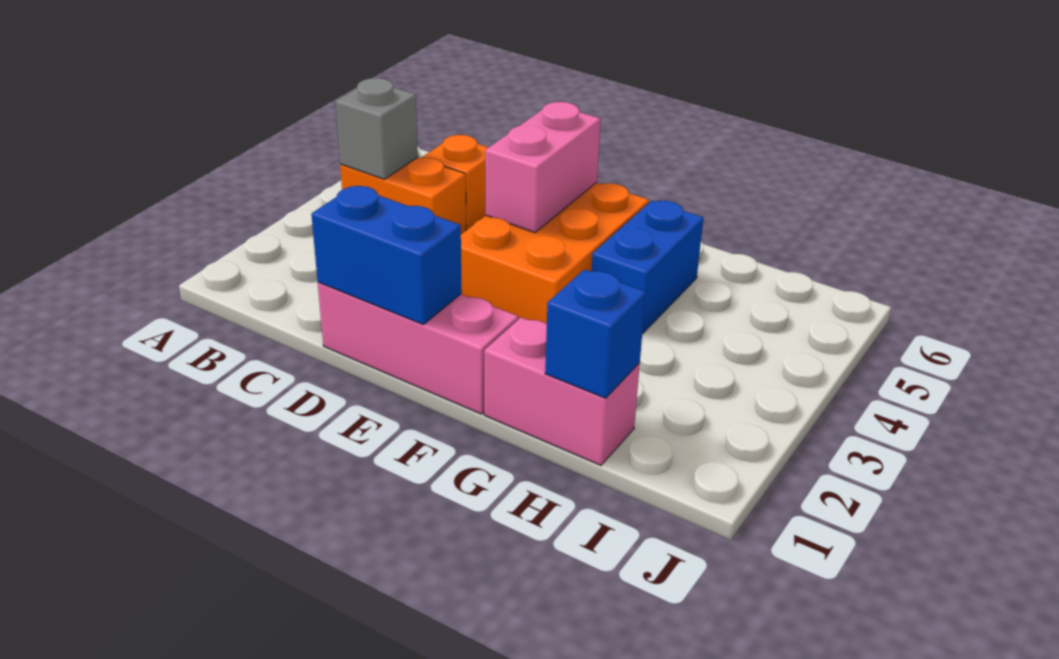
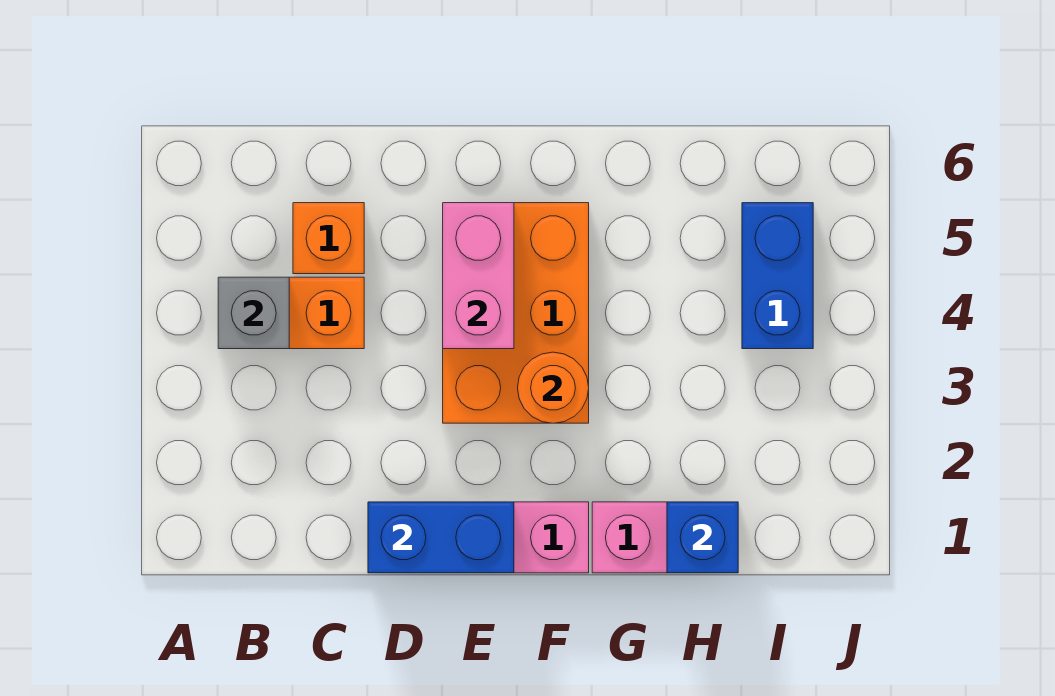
none -> orange round brick F3 level 2
blue brick G4:G5 level 1 -> blue brick I4:I5 level 1

